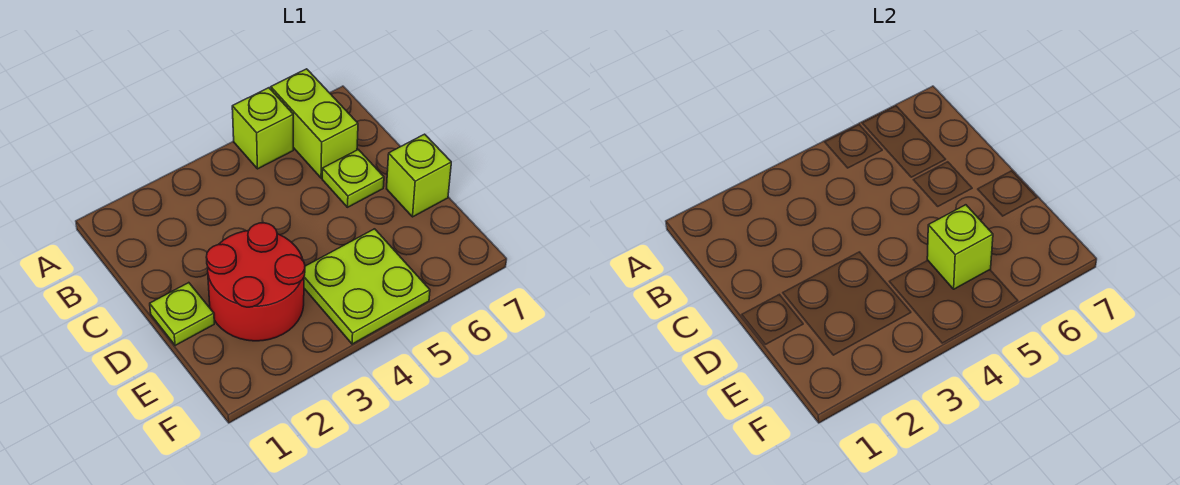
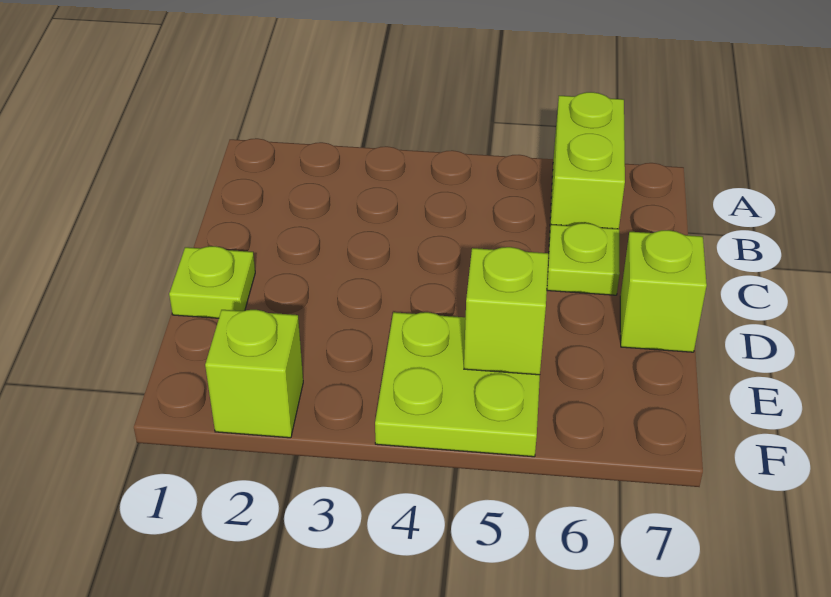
lime brick A5 level 1 -> lime brick F2 level 1
red round brick D2:E3 level 1 -> none

